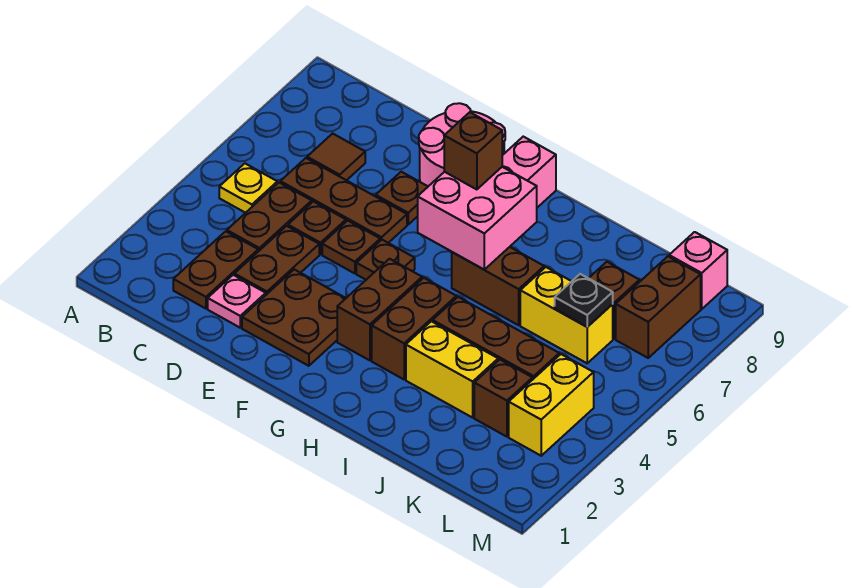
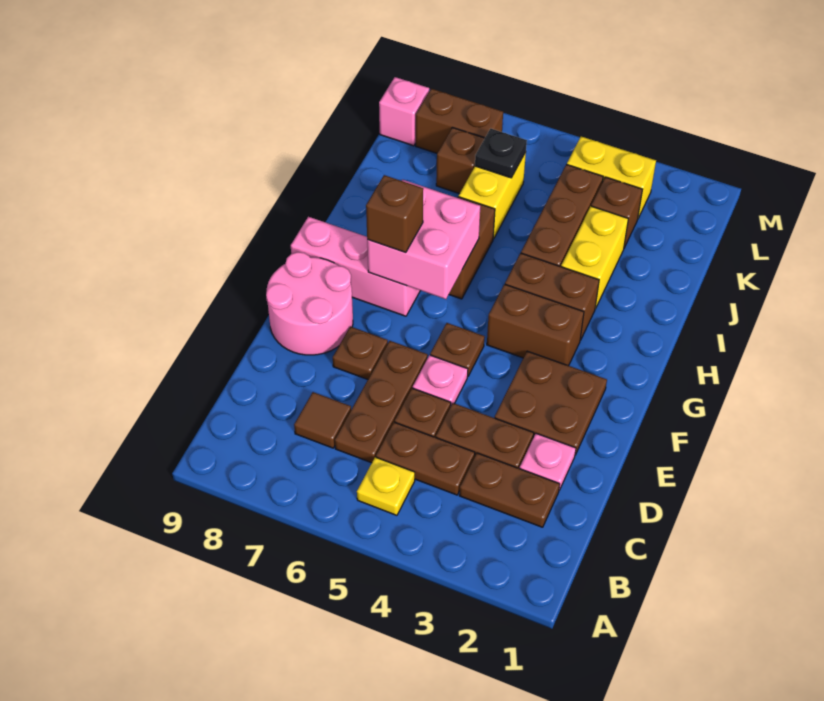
brown plate E5 level 1 -> pink plate E5 level 1

